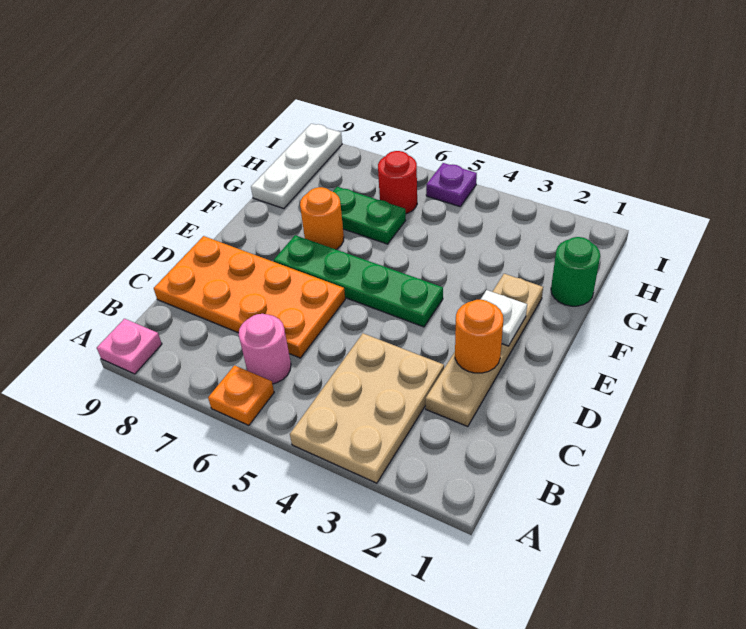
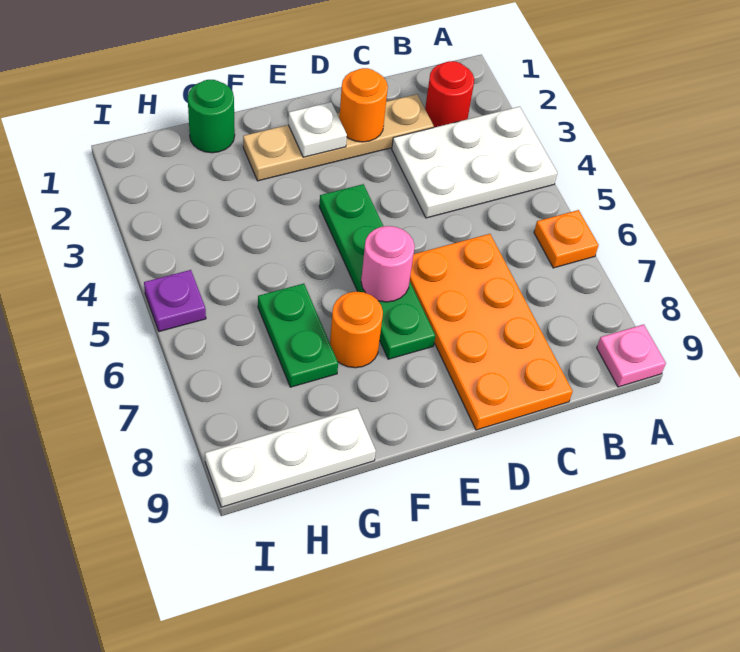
tan plate A3:C4 level 1 -> white plate A3:C4 level 1
pink round brick B6 level 1 -> pink round brick E6 level 2
red round brick H6 level 1 -> red round brick B2 level 1

